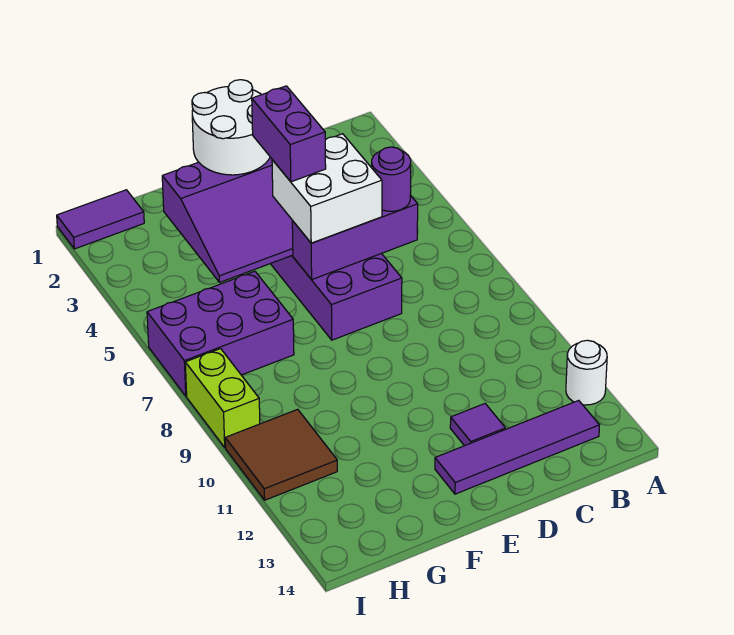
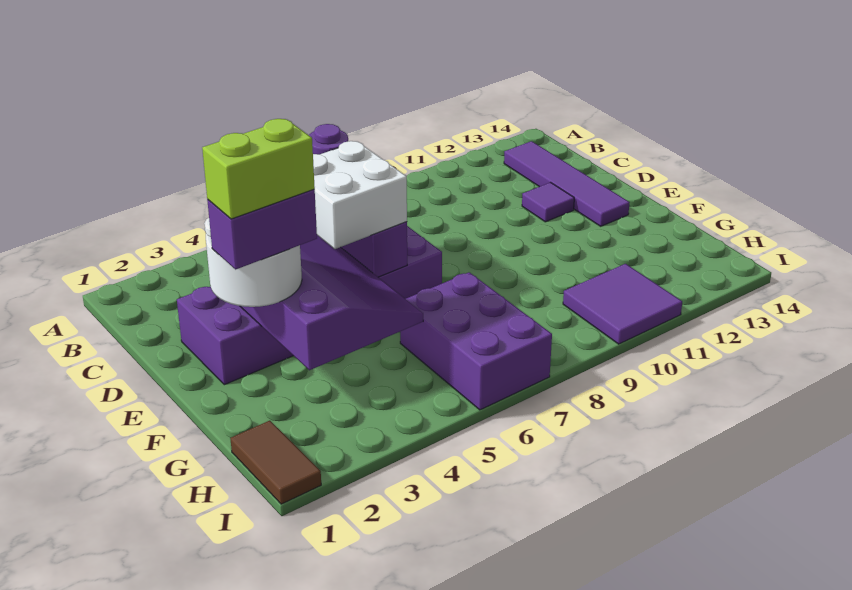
white round brick A12 level 1 -> none
purple brick E4:E5 level 4 -> purple brick F2:F3 level 4
purple tile H1:I1 level 1 -> brown tile H1:I1 level 1
brown tile H10:I11 level 1 -> purple tile H10:I11 level 1
lime brick I8:I9 level 1 -> lime brick F2:F3 level 5

